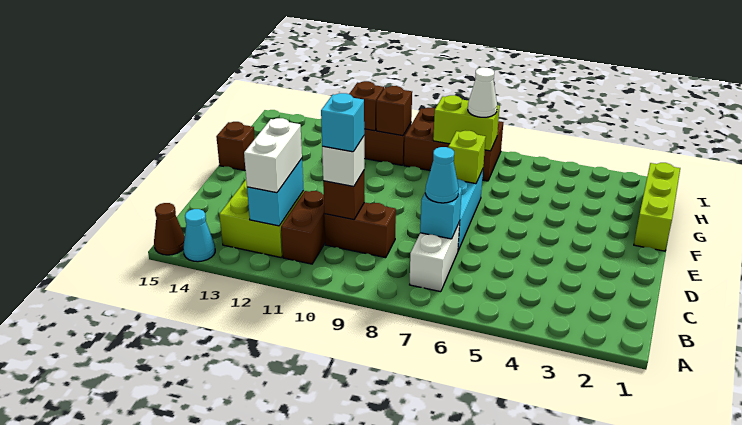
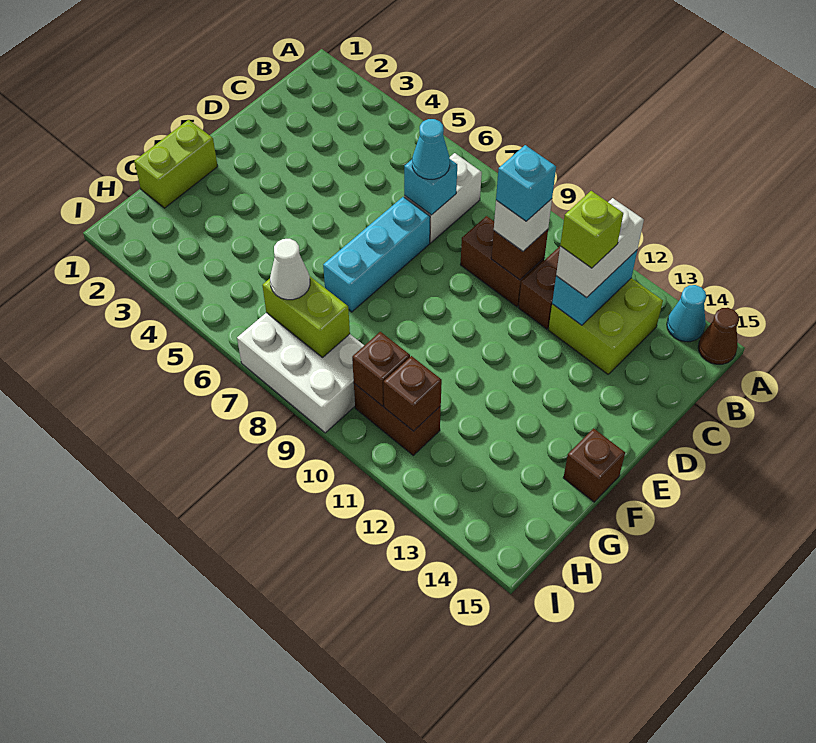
lime brick F1:H1 level 1 -> lime brick F1:G1 level 1
lime brick F7 level 2 -> lime brick C12 level 4
brown brick H7:I9 level 1 -> white brick H7:I9 level 1

